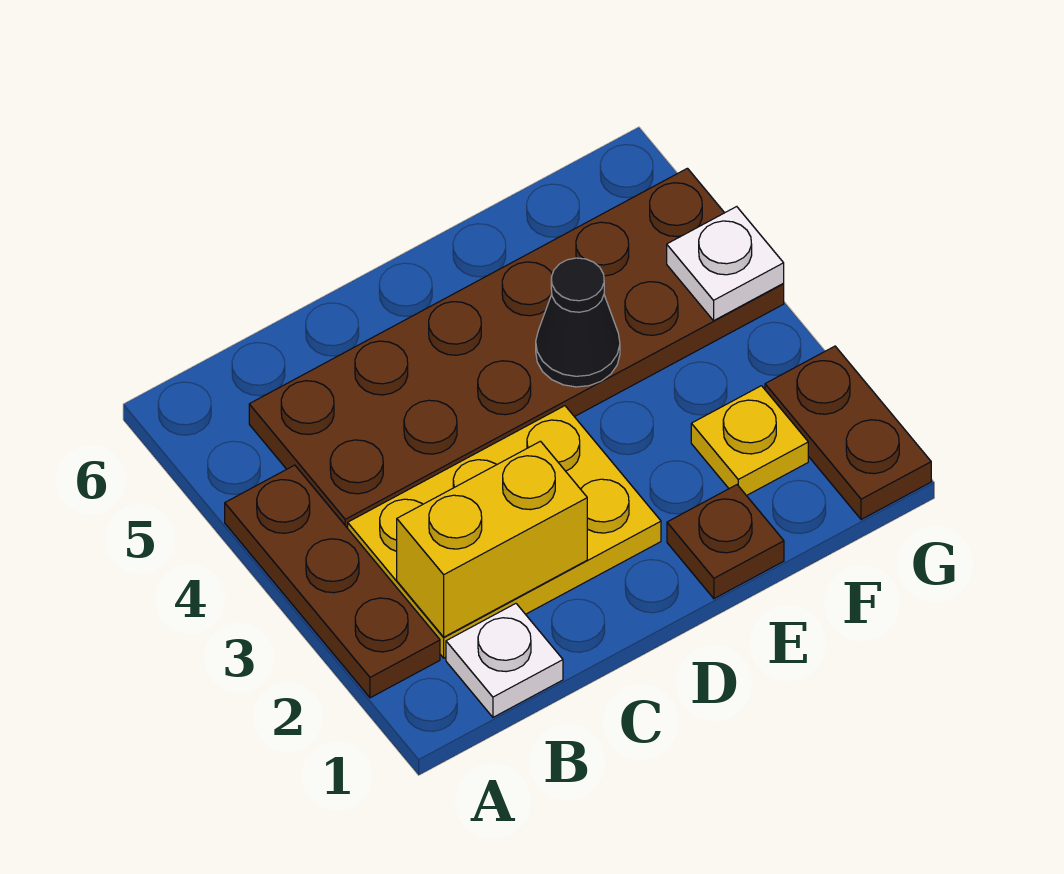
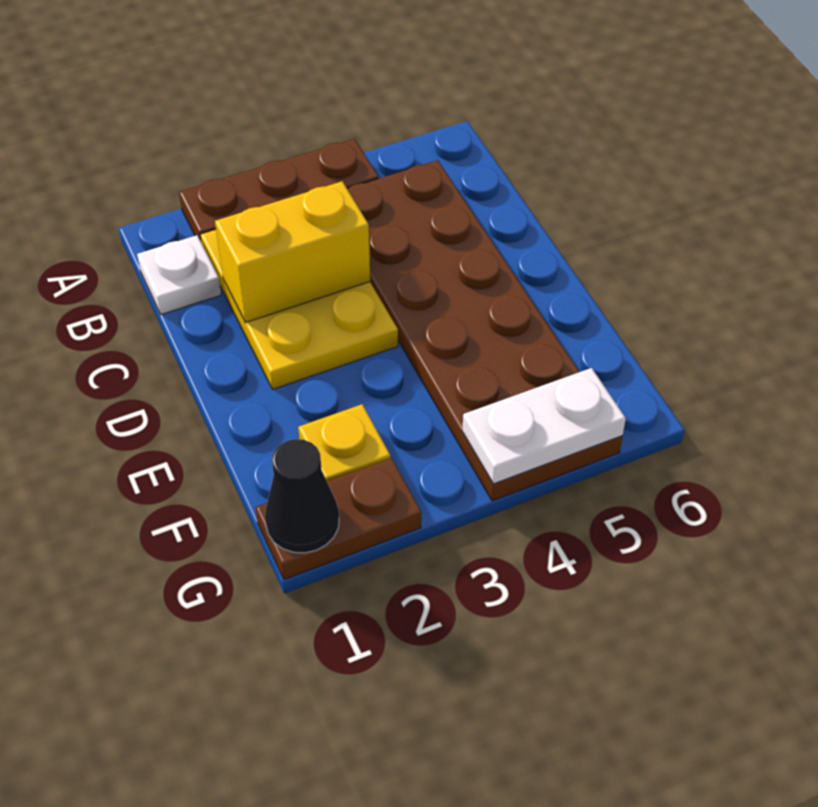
yellow brick B2:C2 level 2 -> yellow brick C2:C3 level 2
brown plate E1 level 1 -> none
black cone E4 level 2 -> black cone G1 level 2
white plate G4 level 2 -> white plate G4:G5 level 2

